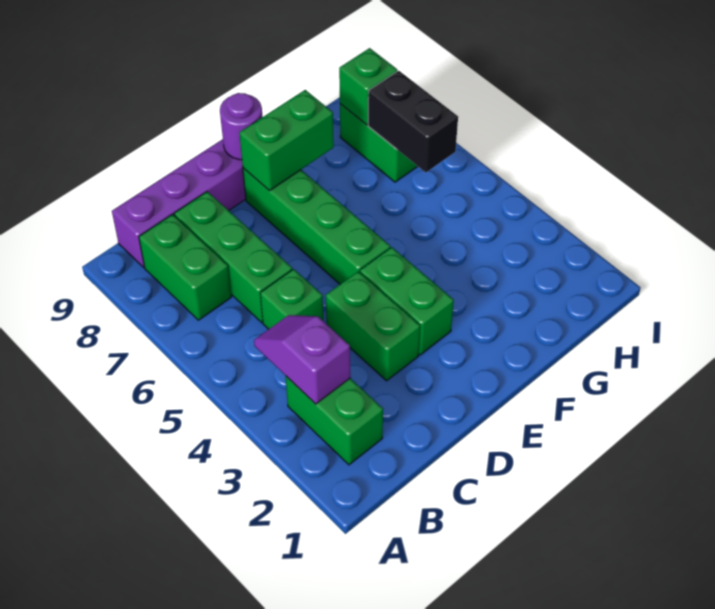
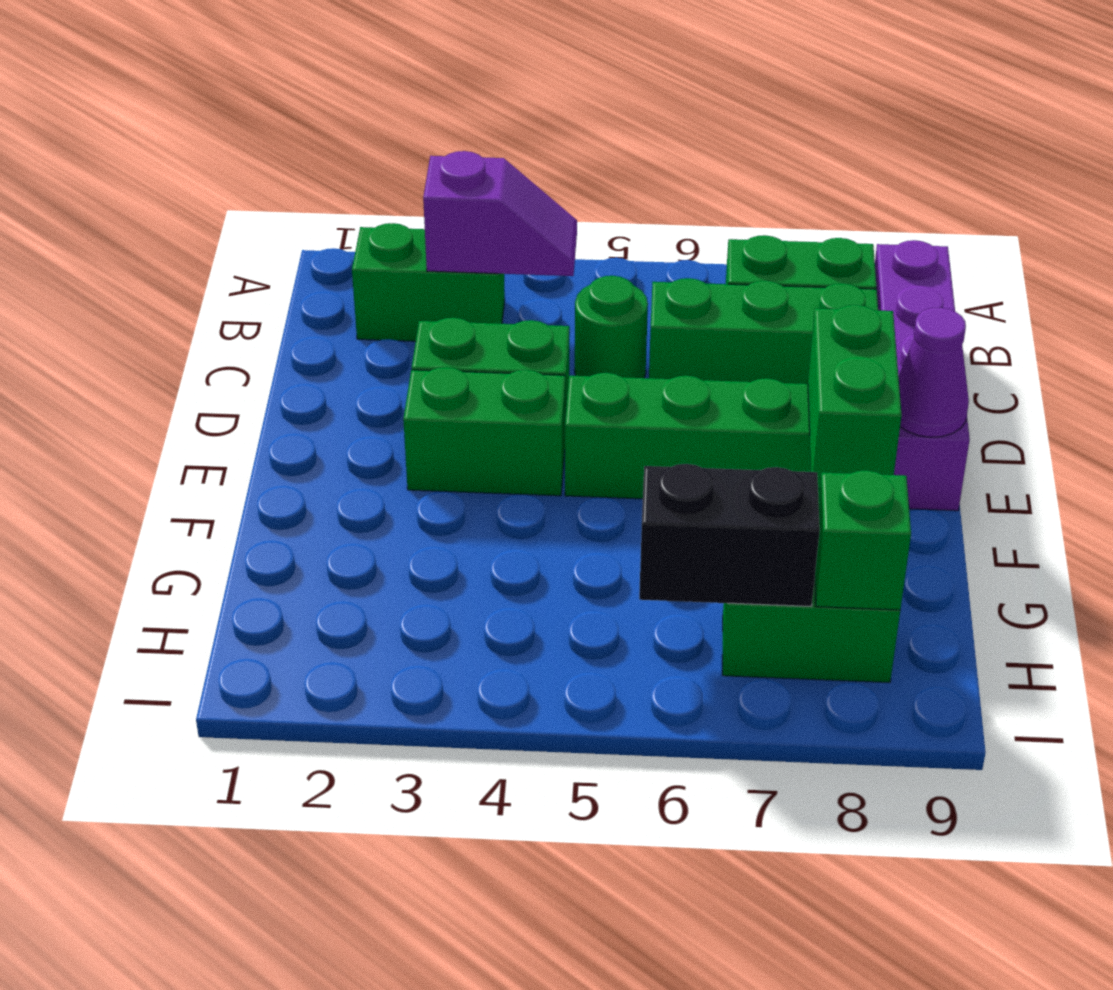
green brick C5 level 1 -> green round brick C5 level 1
purple round brick E9 level 2 -> purple cone E9 level 2

